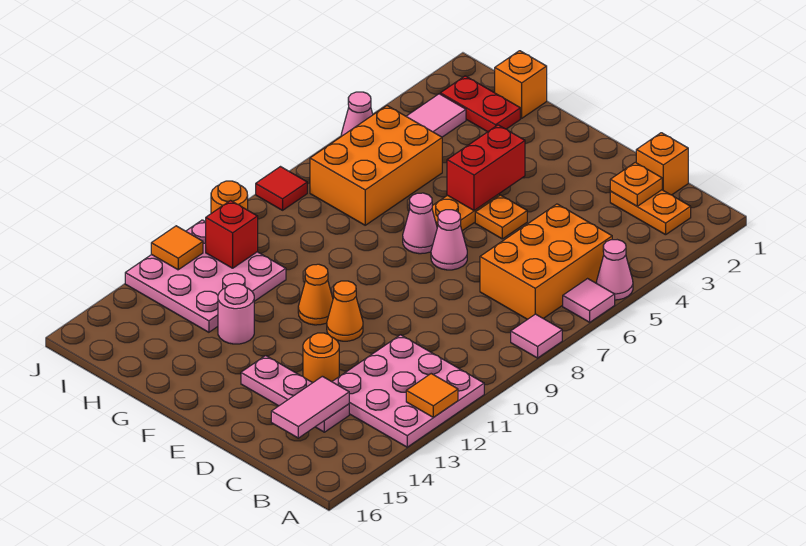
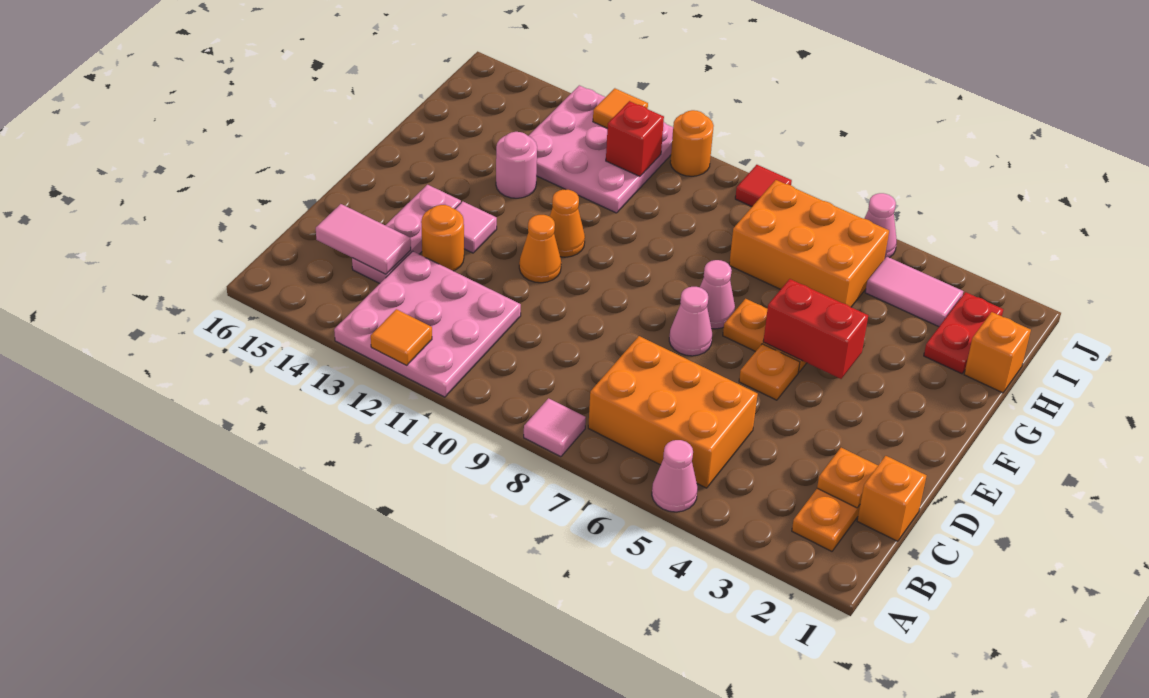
pink tile A6 level 1 -> pink tile E13 level 1

